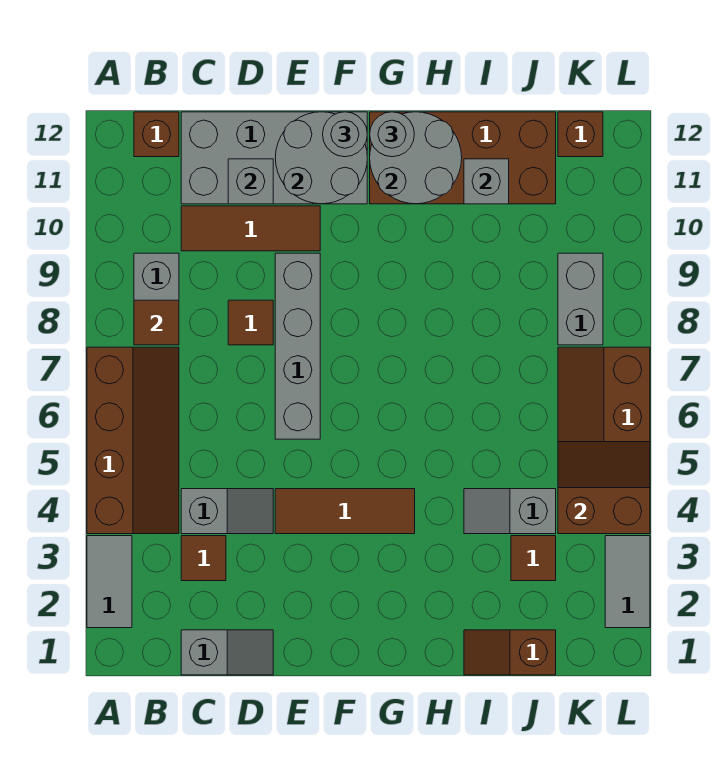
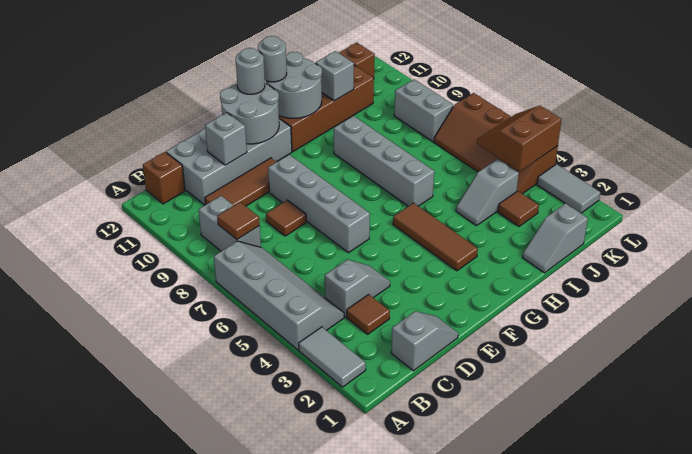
brown slope A4:B7 level 1 top A -> grey slope A4:B7 level 1 top A
brown tile E4:G4 level 1 -> brown tile G3:G5 level 1
none -> grey brick H6:H9 level 1
brown slope I1:J1 level 1 top J -> grey slope I1:J1 level 1 top J

